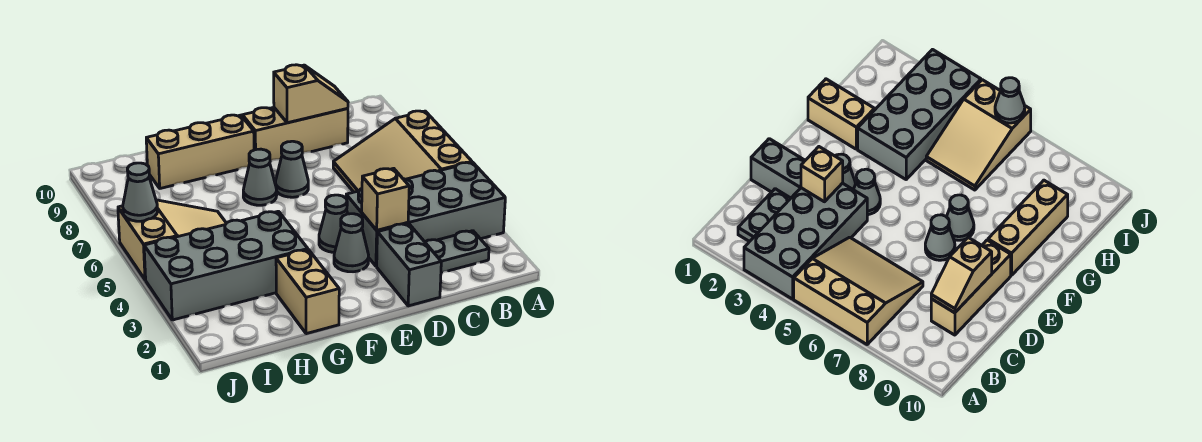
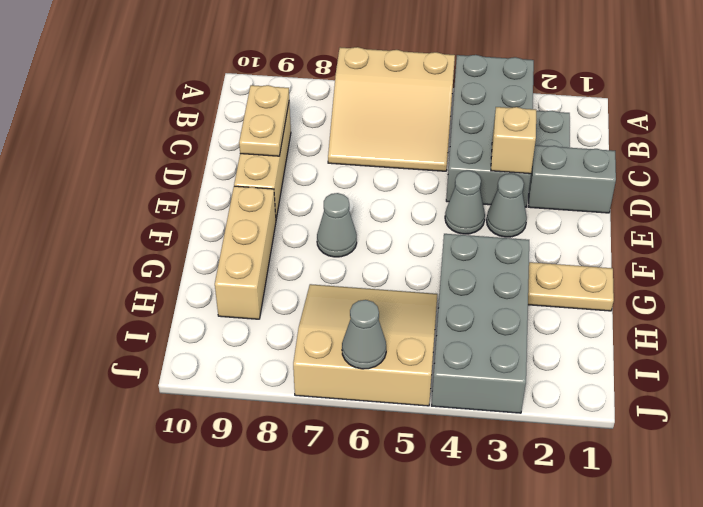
tan slope C9:D9 level 2 top D -> tan plate C9:D9 level 2
grey cone E7 level 1 -> none
tan brick G1:G2 level 1 -> tan plate G1:G2 level 1
tan slope H5:J6 level 1 top J -> tan slope H5:J7 level 1 top J

